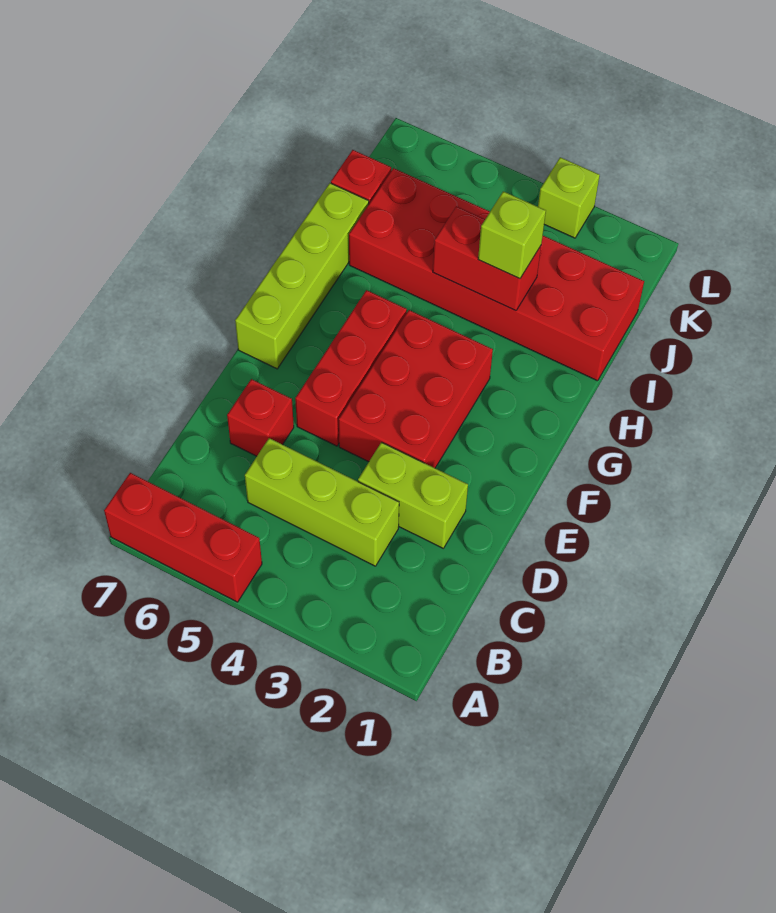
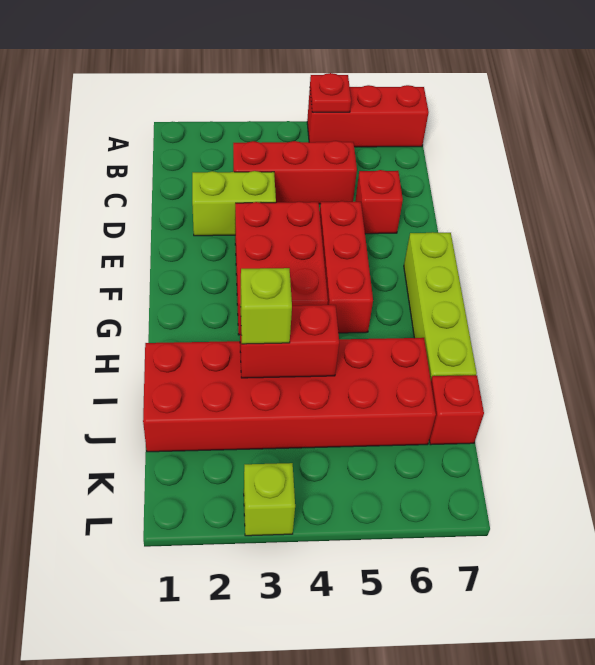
none -> red plate A5 level 2
lime brick C3:C5 level 1 -> red brick C3:C5 level 1

